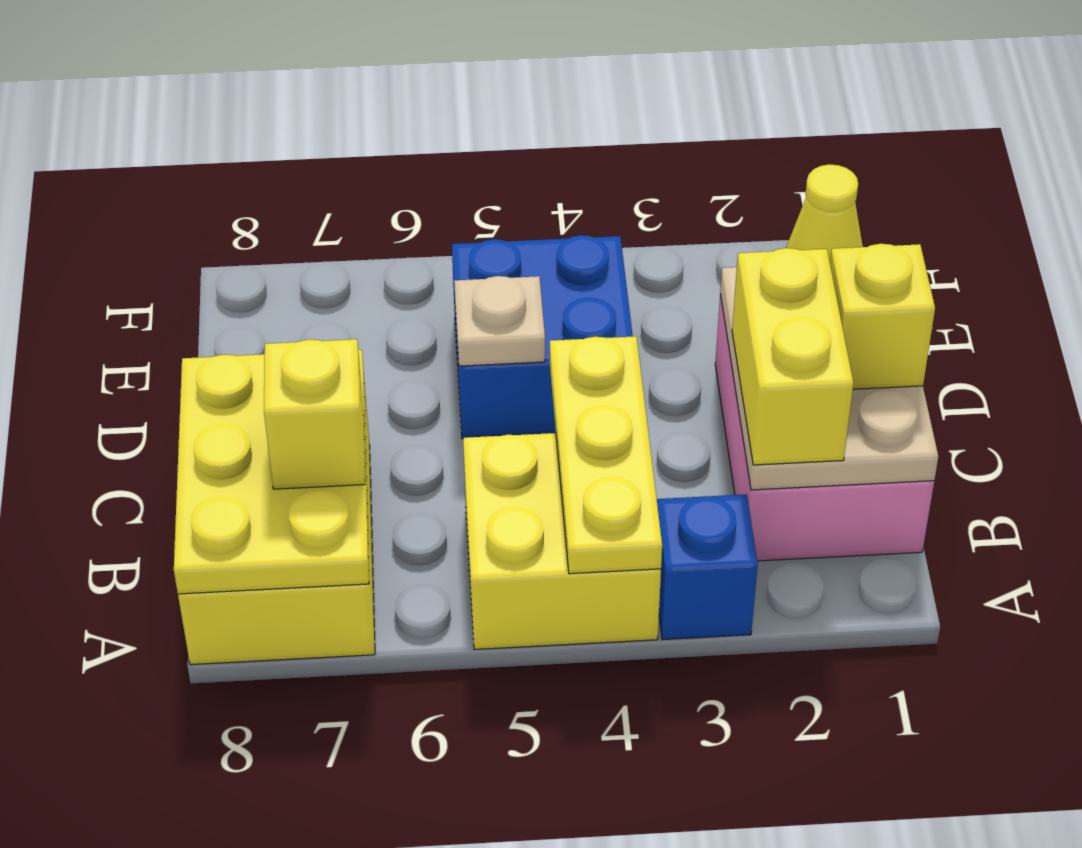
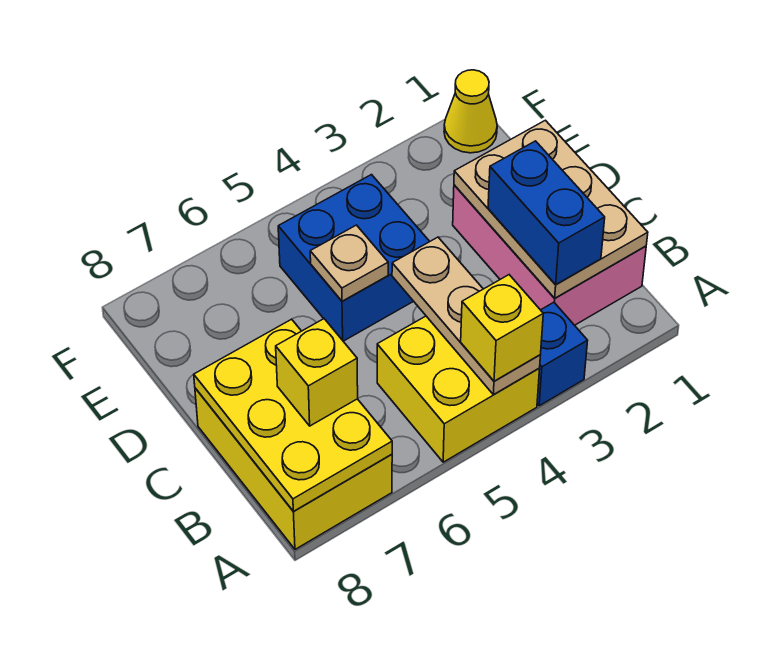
yellow plate A4:C4 level 2 -> tan plate A4:C4 level 2
yellow brick B2:C2 level 3 -> blue brick B2:C2 level 3
yellow brick C1 level 3 -> yellow brick A4 level 3

